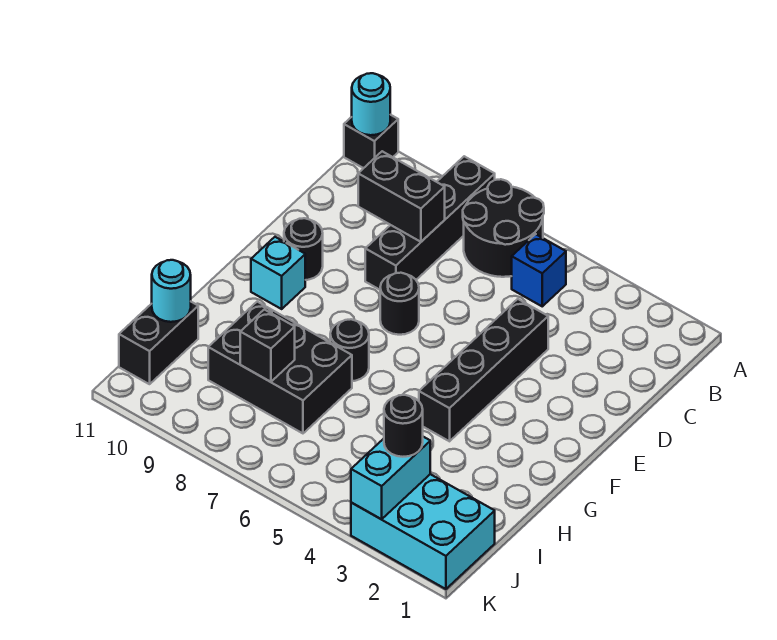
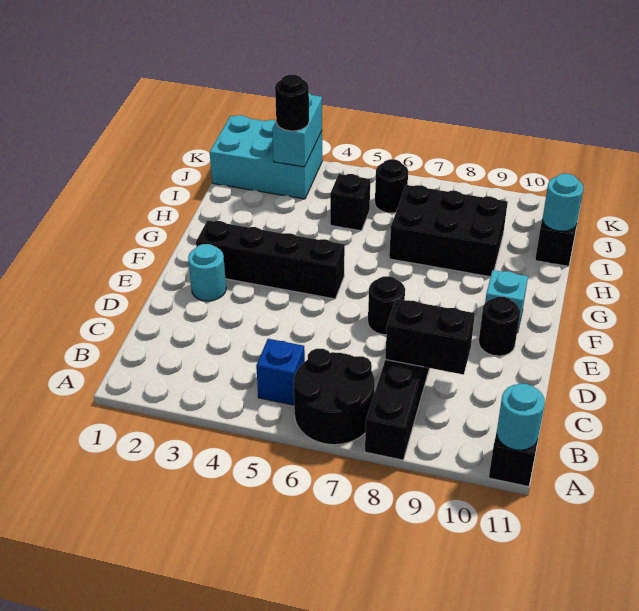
black brick D4:G4 level 1 -> black brick F2:F5 level 1
none -> cyan round brick E2 level 1
black round brick G7 level 1 -> black round brick J6 level 1
black brick I8 level 2 -> black brick I5 level 1

